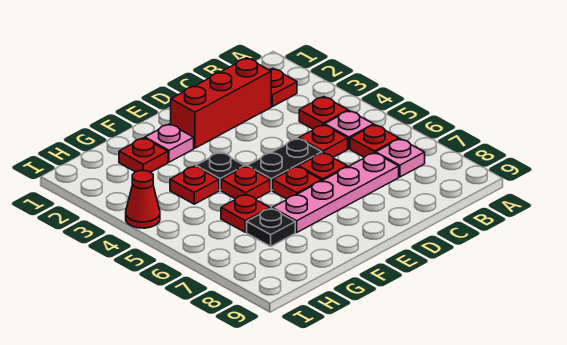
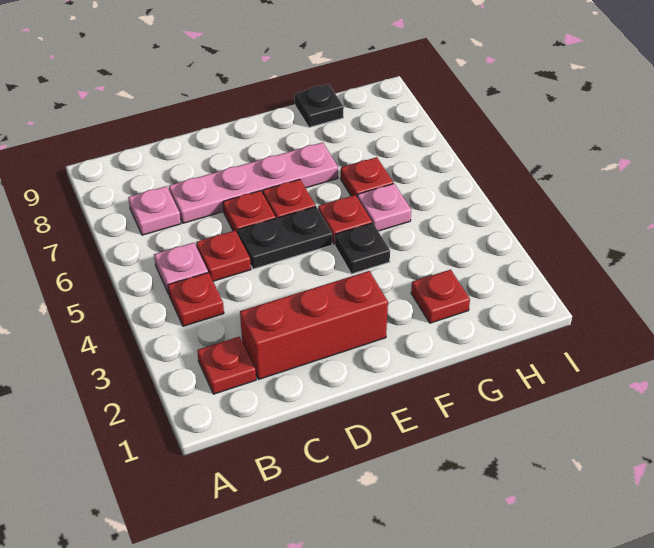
red plate B6 level 1 -> none
pink plate F2 level 1 -> pink plate G5 level 1
red plate G4 level 1 -> none
black plate G7 level 1 -> black plate G9 level 1
red cone I4 level 1 -> none

